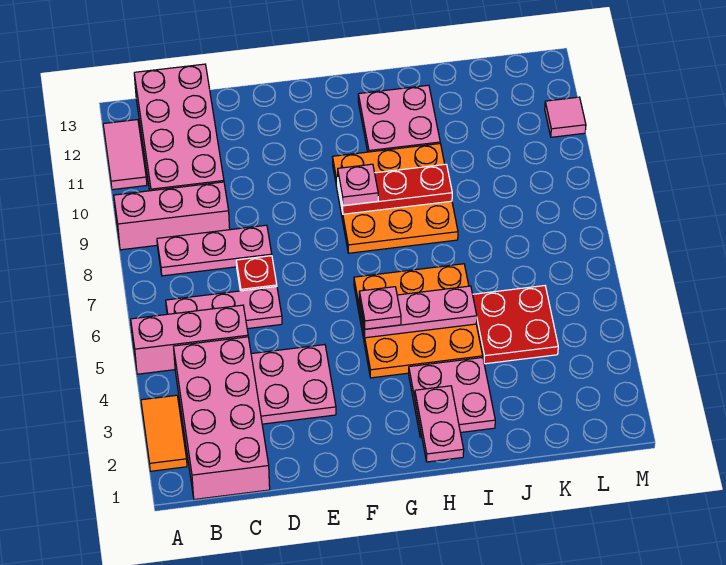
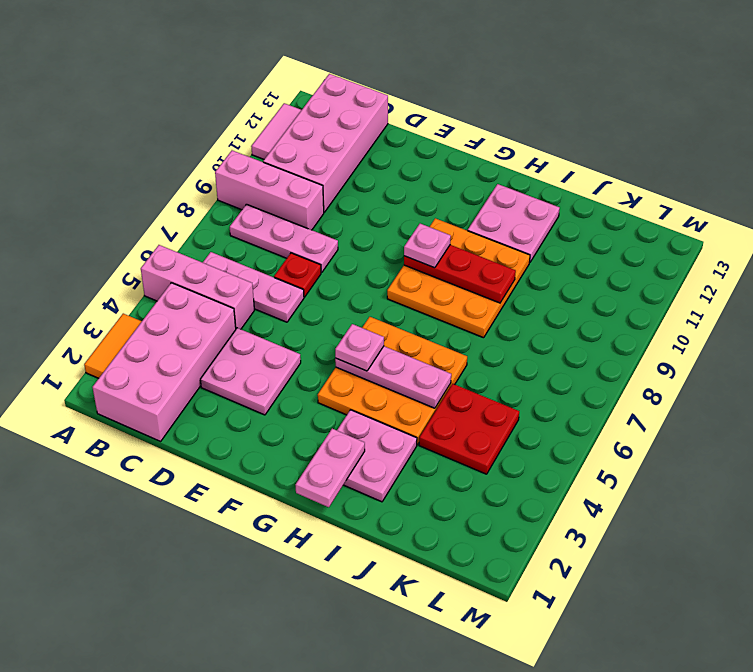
pink tile M11 level 1 -> none

